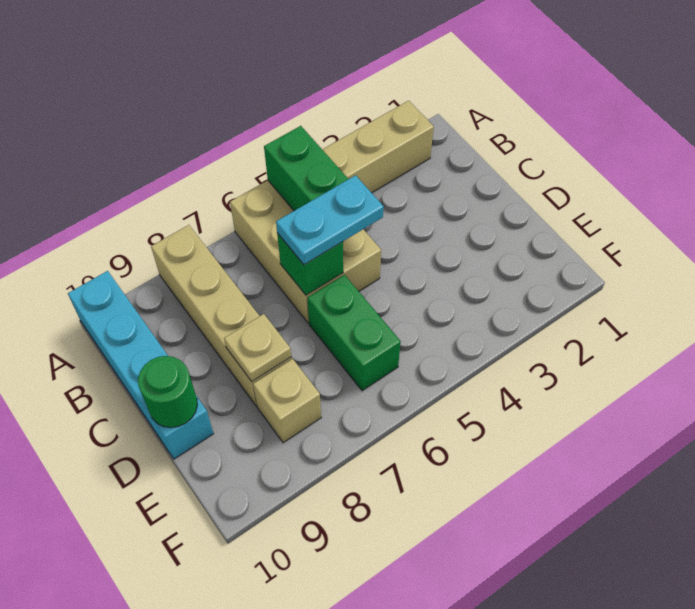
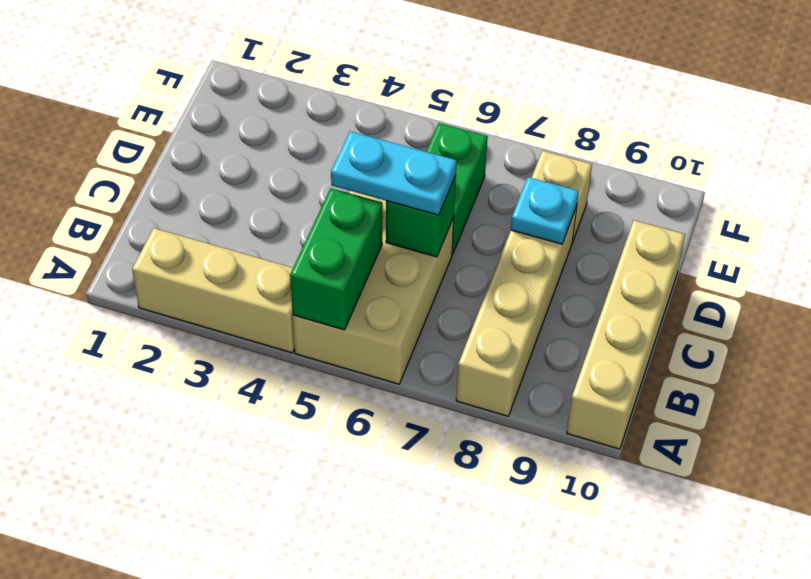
cyan brick A10:D10 level 1 -> tan brick A10:D10 level 1
tan plate D8 level 2 -> cyan plate D8 level 2
green round brick D10 level 2 -> none

